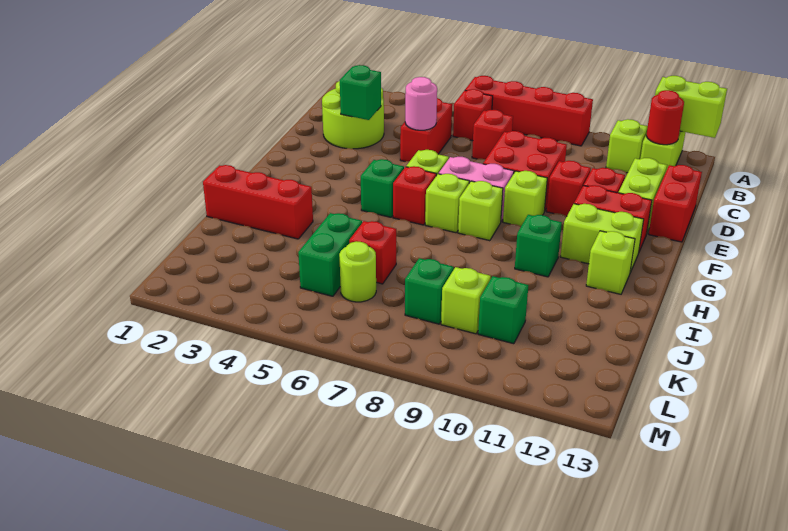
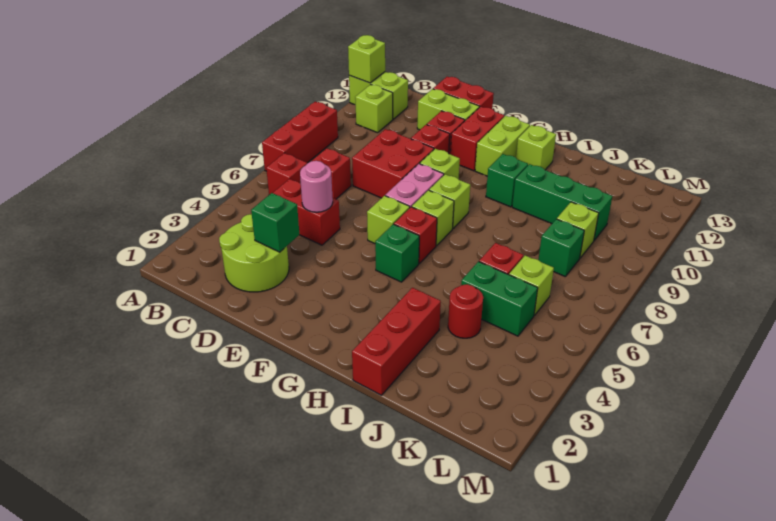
red brick A6:A9 level 1 -> red brick A7:A9 level 1
lime brick A12:A13 level 2 -> lime brick A12 level 2
red round brick B12 level 2 -> red round brick J4 level 1
lime round brick K6 level 1 -> lime brick K6 level 1
green brick K10 level 1 -> green brick I10:K10 level 1

